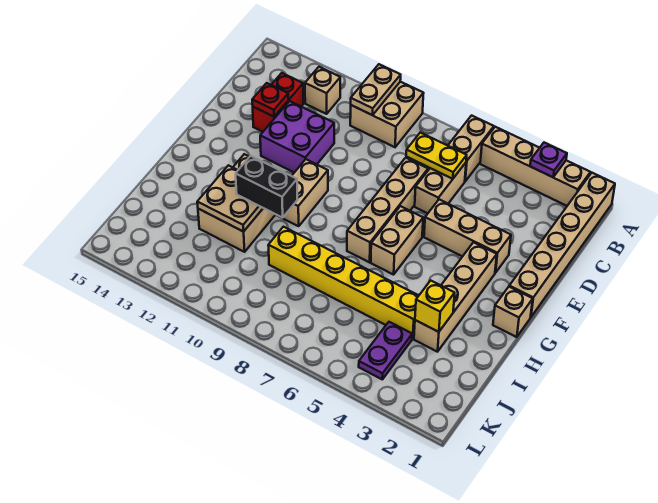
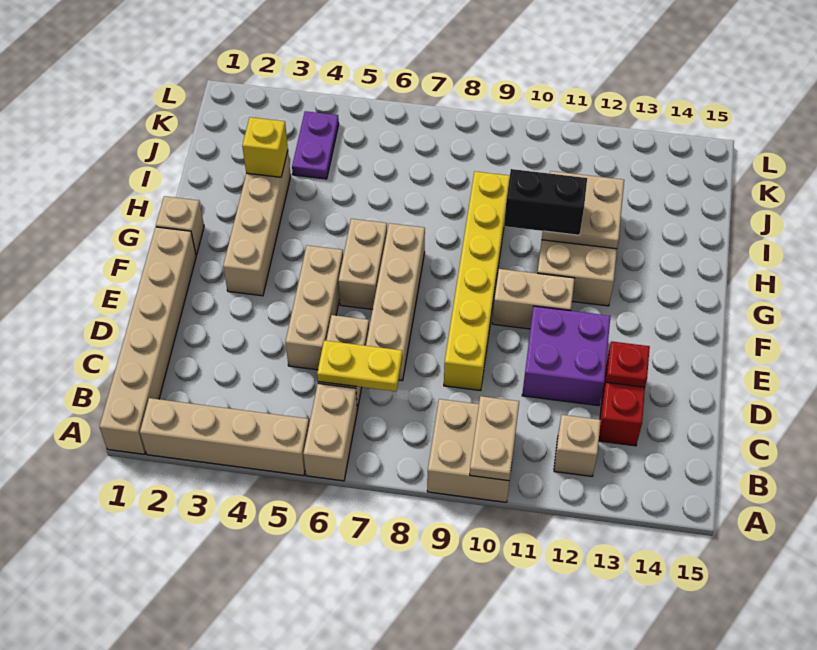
purple plate A3 level 2 -> none
tan brick E3:E5 level 1 -> tan brick D5:F5 level 1
tan brick F10:G10 level 1 -> tan brick F10:F11 level 1
yellow brick I4:I9 level 1 -> yellow brick D9:I9 level 1

